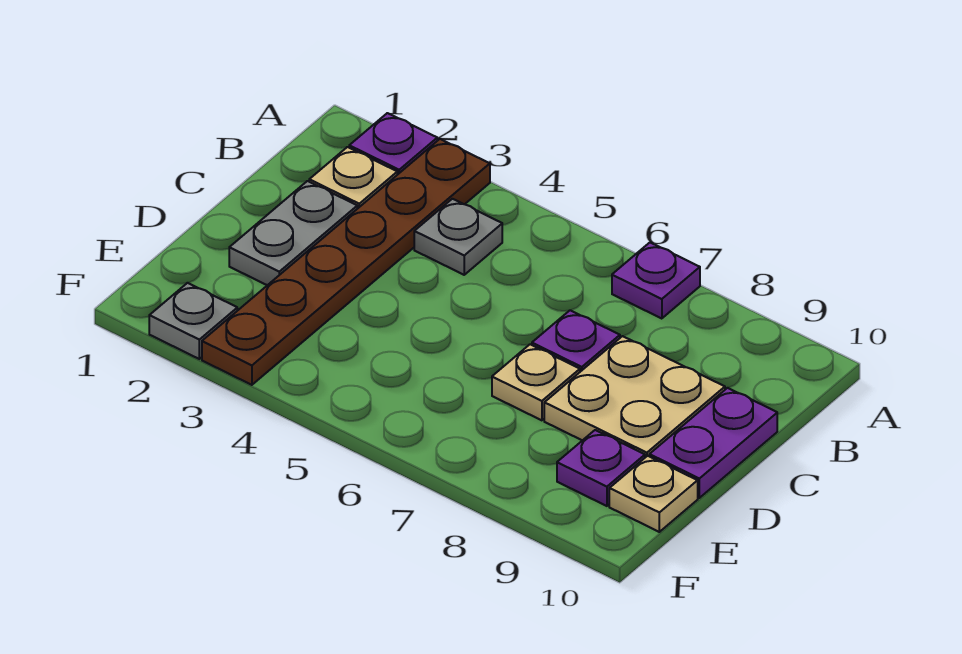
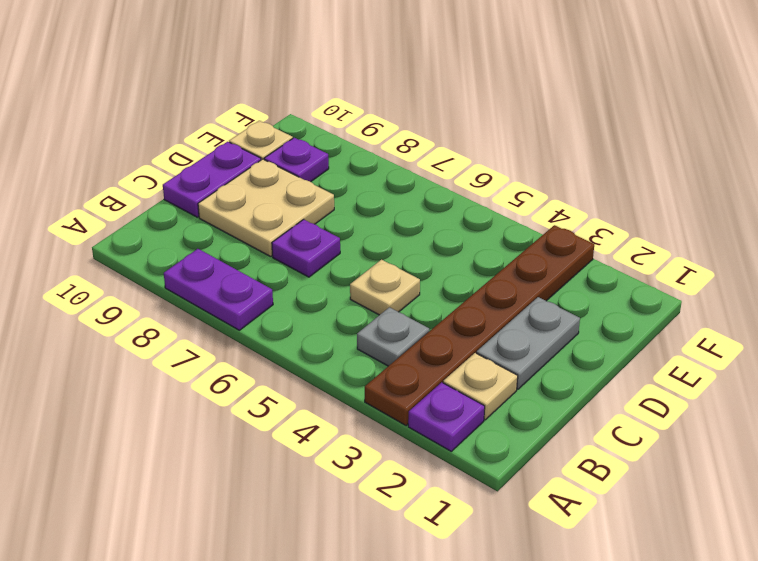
purple plate A7 level 1 -> purple plate A7:A8 level 1
tan plate D7 level 1 -> tan plate C5 level 1
grey plate F2 level 1 -> none

